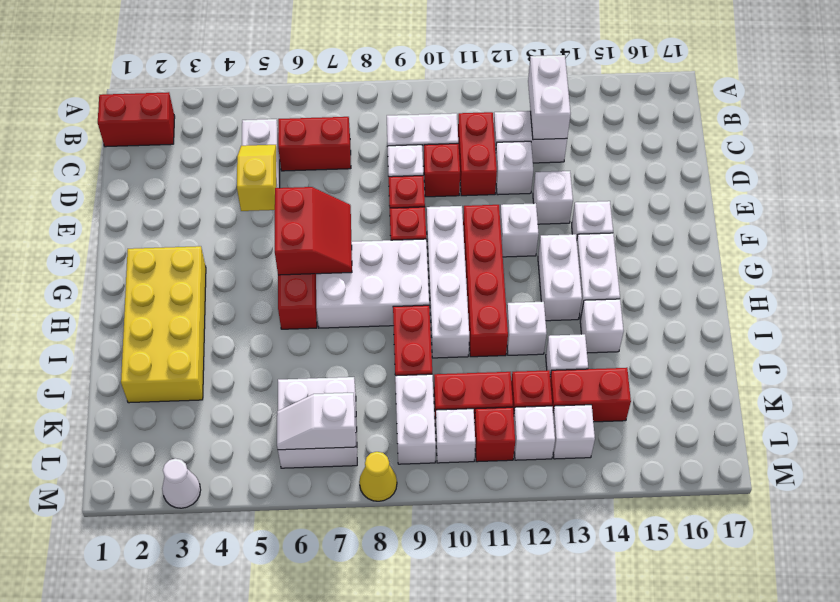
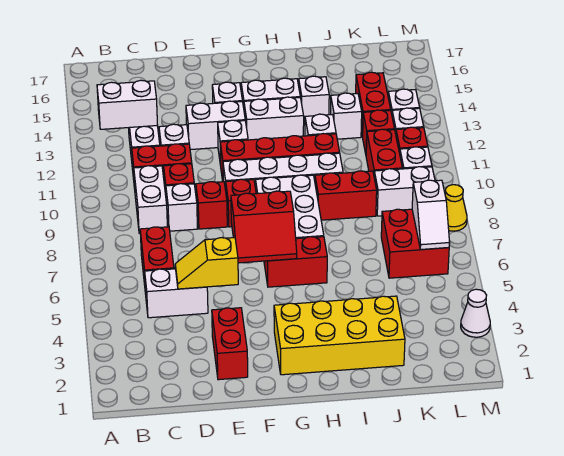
red brick B1:B2 level 1 -> red brick E2:E3 level 1
white brick E13 level 1 -> white brick E13:F13 level 1
red slope F6:G7 level 2 top 6 -> red slope F6:G7 level 2 top 7
white brick K6:L7 level 1 -> red brick K6:L7 level 1

